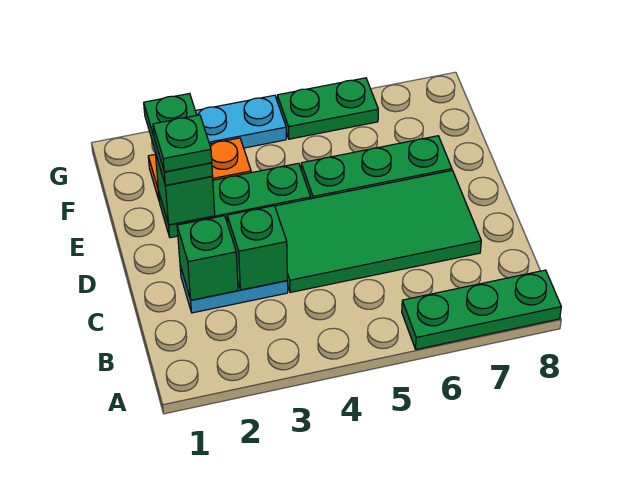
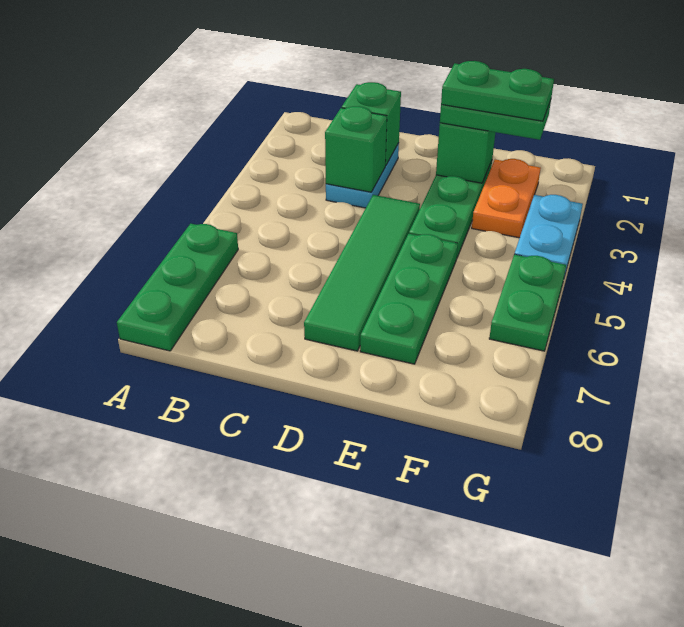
green tile C4:D7 level 1 -> green tile D4:D7 level 1
green plate E2 level 4 -> green plate E2:F2 level 4

